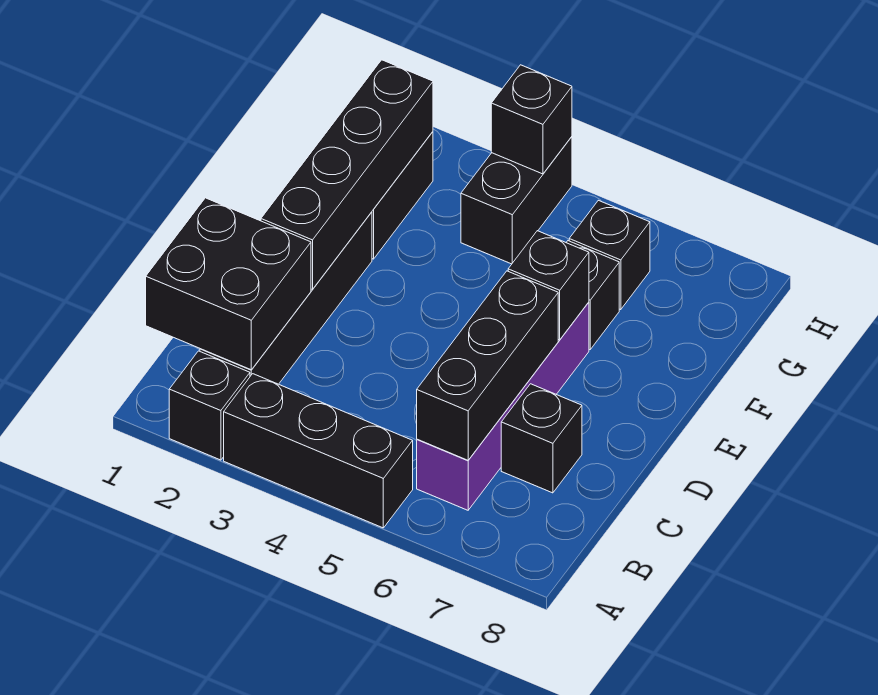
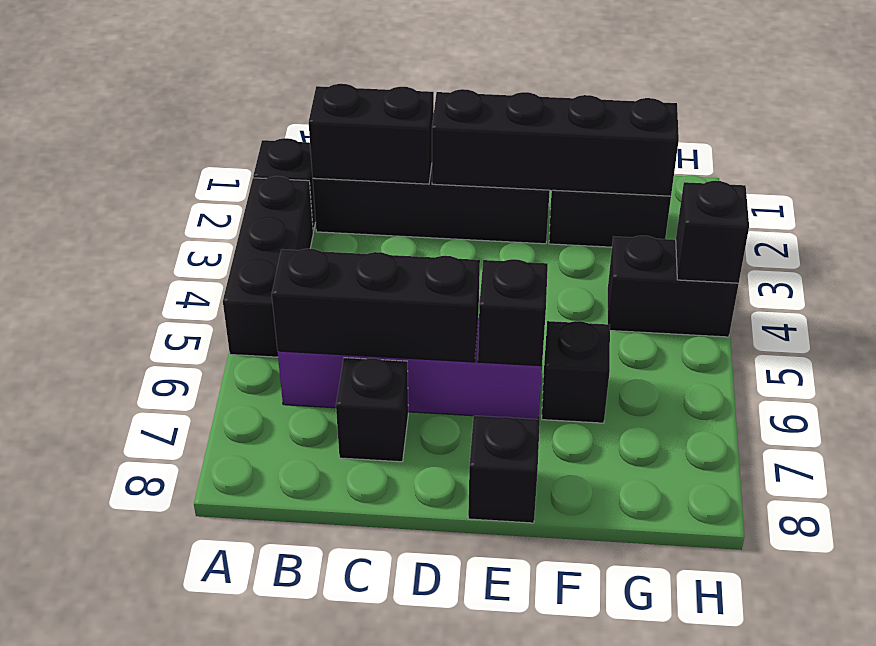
black brick B1:C2 level 2 -> black brick B2:C2 level 2
black brick G6 level 1 -> black brick E8 level 1

